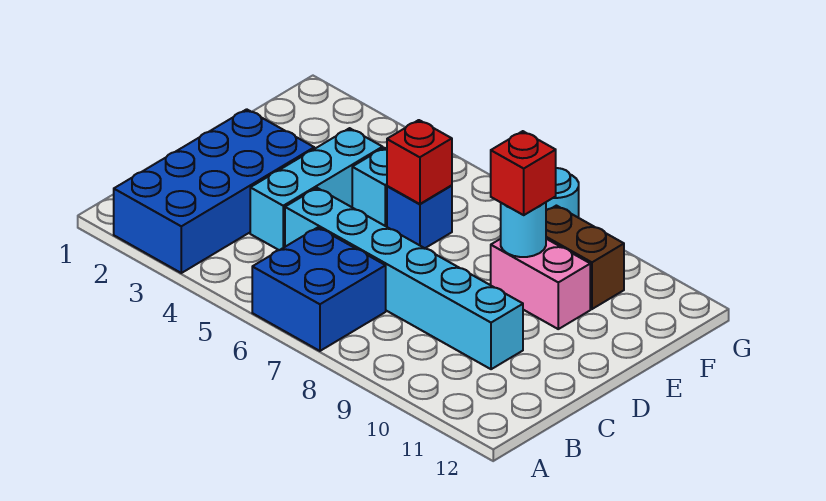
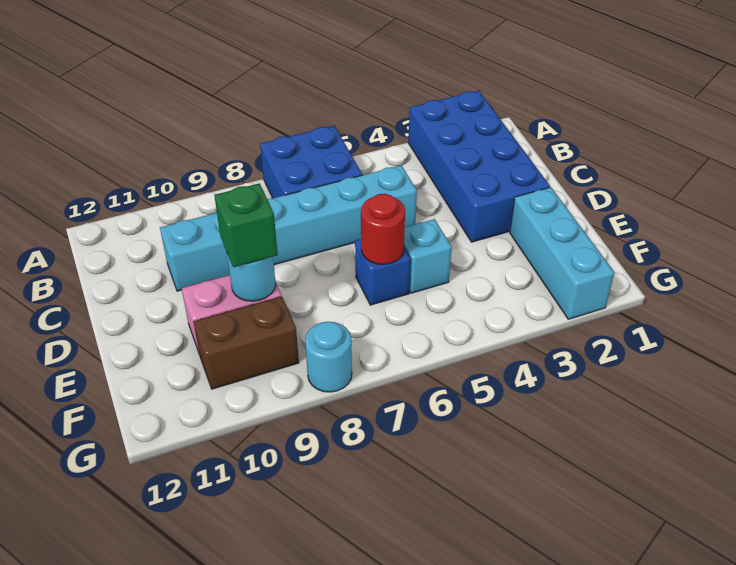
cyan brick C4:E4 level 1 -> cyan brick E2:G2 level 1
red brick E6 level 2 -> red round brick E6 level 2
red brick E9 level 3 -> green brick E9 level 3

